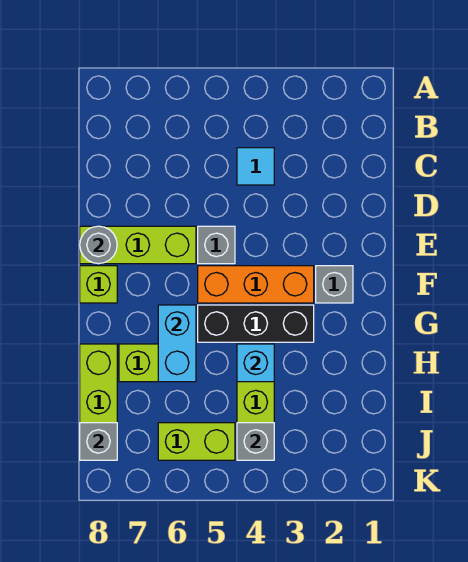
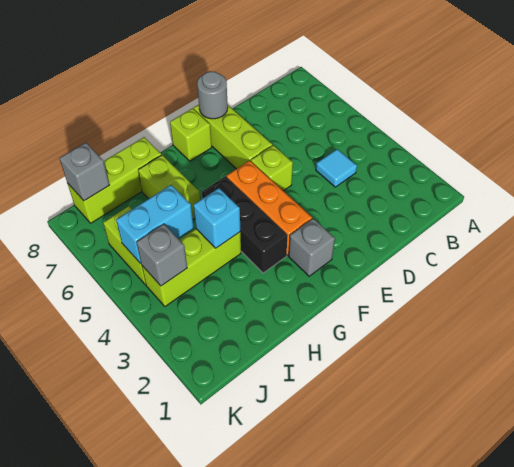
grey brick E5 level 1 -> lime brick E5 level 1
cyan brick G6:H6 level 2 -> cyan brick I5:J5 level 2

